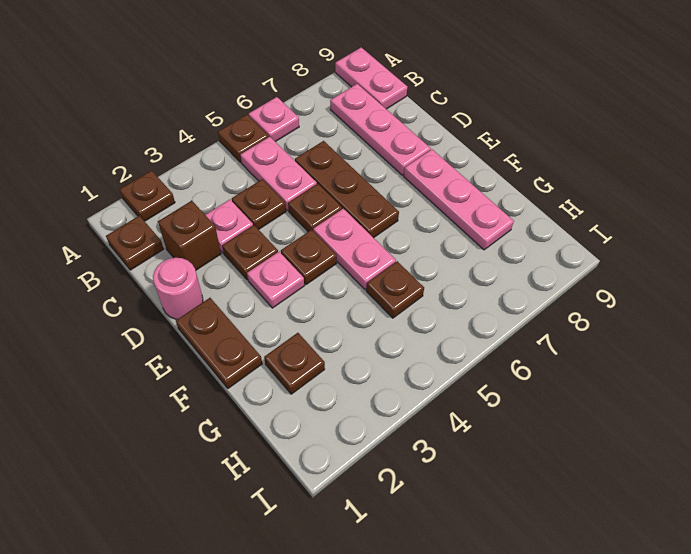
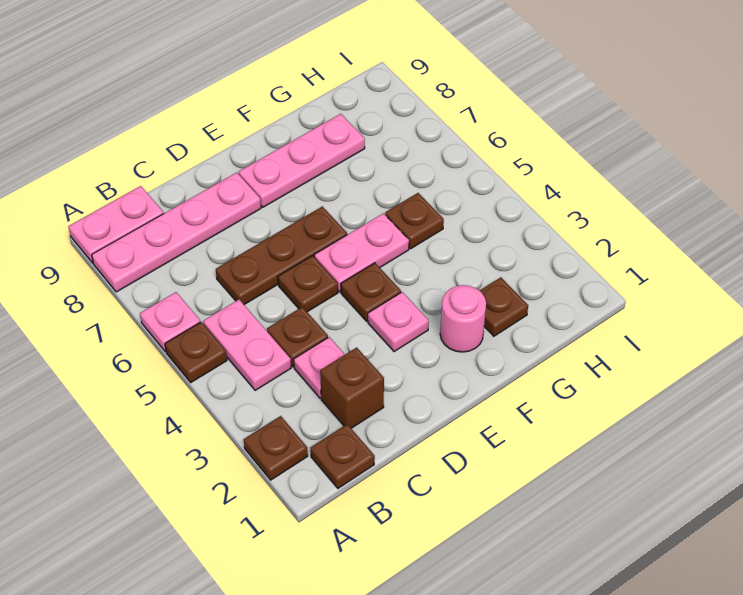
pink plate B5:C5 level 1 -> pink plate B4:B5 level 1
pink plate B8:D8 level 1 -> pink plate A8:D8 level 1
pink round brick D1 level 1 -> pink round brick F2 level 1
brown plate D3 level 1 -> none
brown plate E1:F1 level 1 -> none

